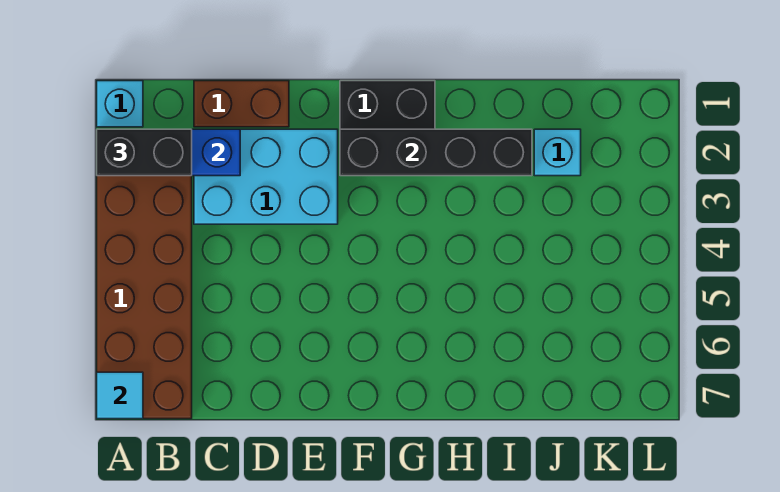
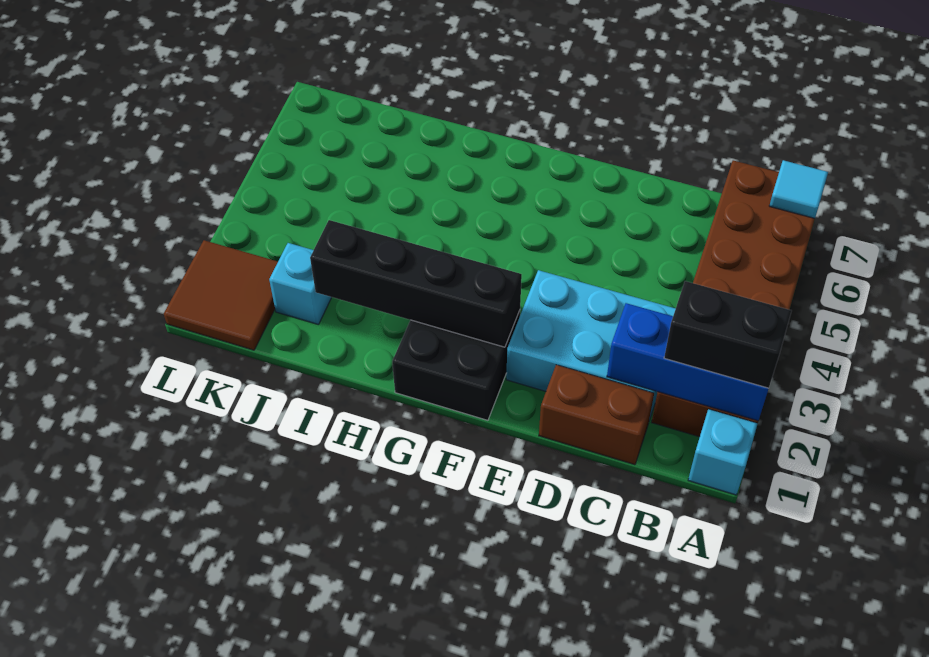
none -> brown tile K1:L2 level 1

